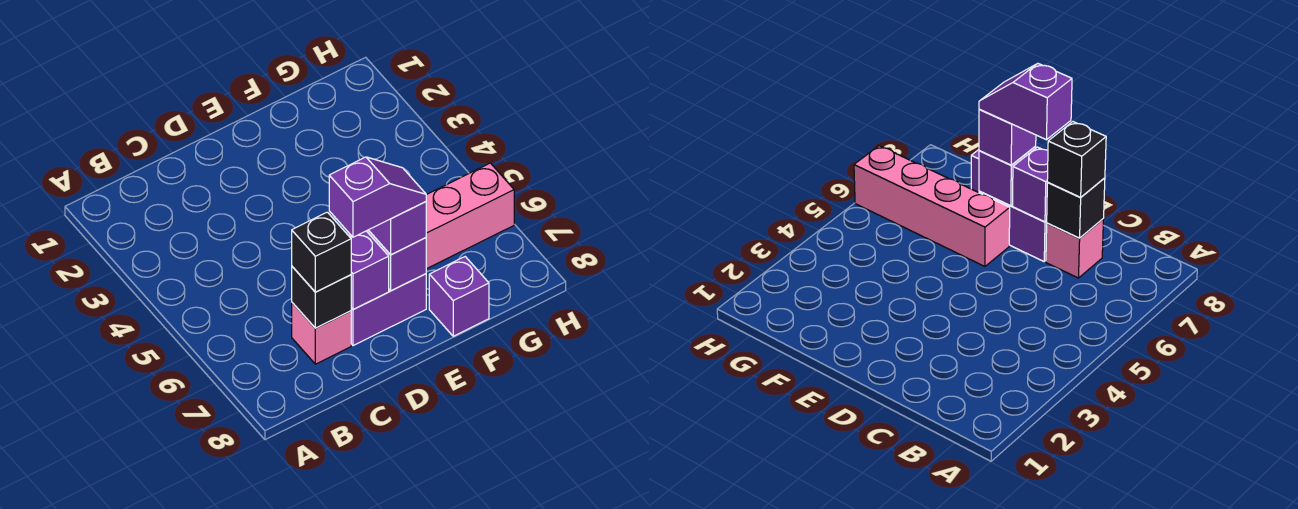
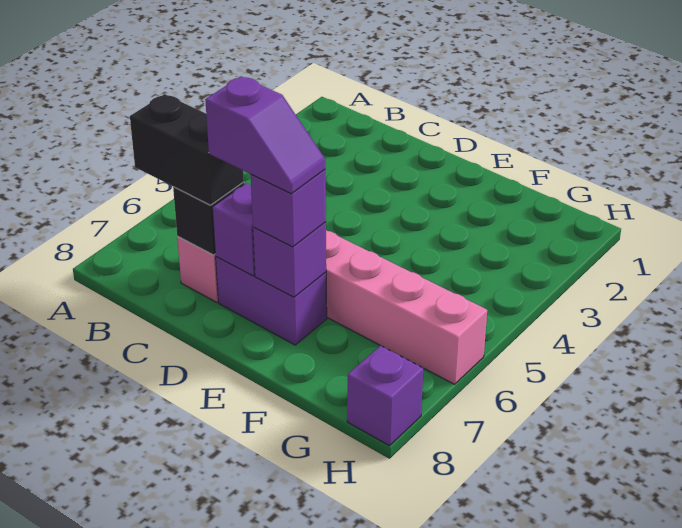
black brick C7 level 3 -> black brick B7:C7 level 3
purple brick F8 level 1 -> purple brick H8 level 1

